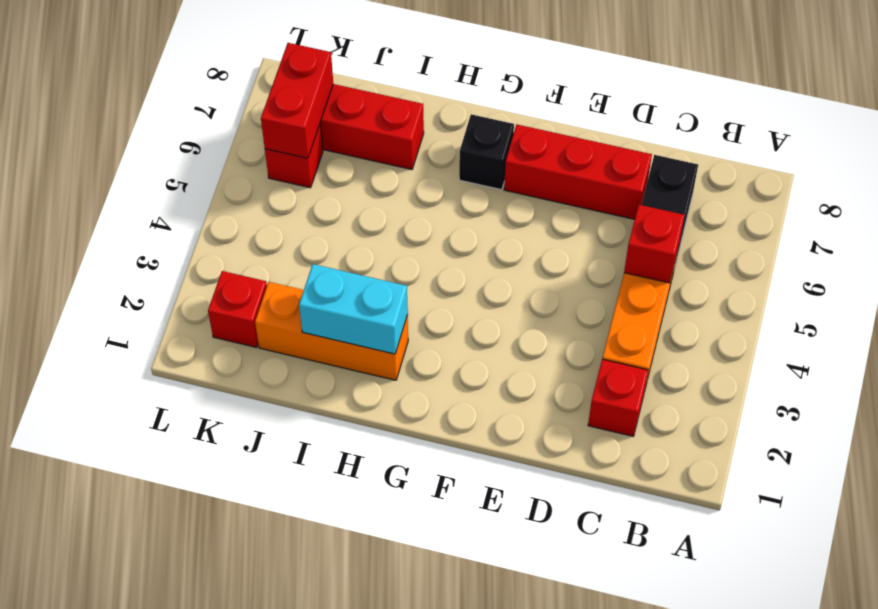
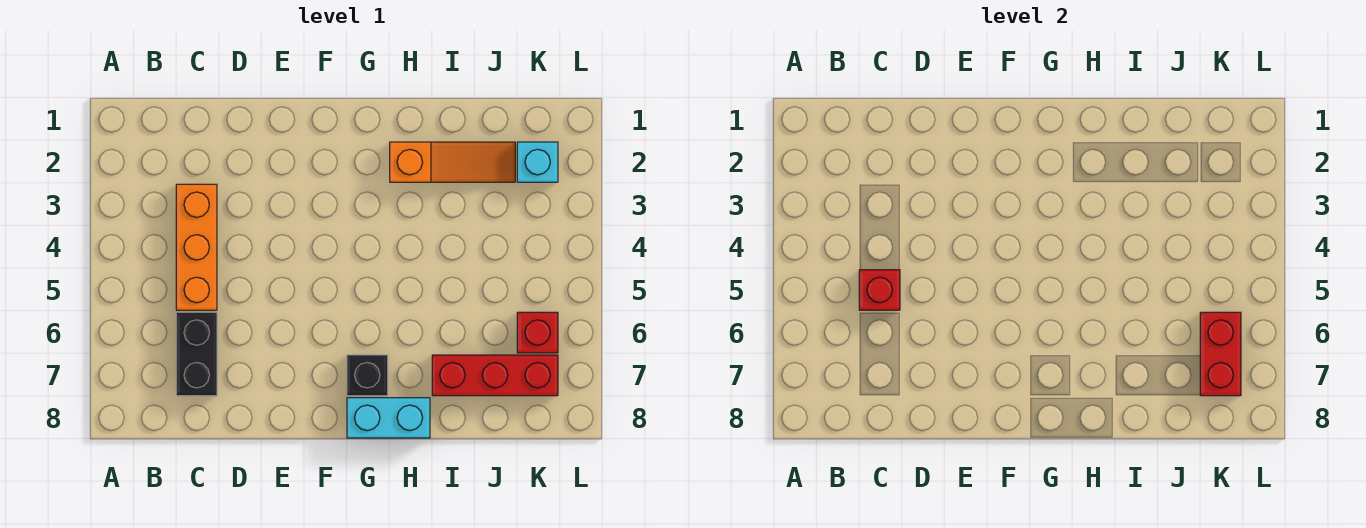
red brick C2 level 1 -> none
red brick D7:F7 level 1 -> none
orange brick H2:J2 level 1 -> orange slope H2:J2 level 1 top H
cyan brick H2:I2 level 2 -> cyan brick G8:H8 level 1
red brick K2 level 1 -> cyan brick K2 level 1

